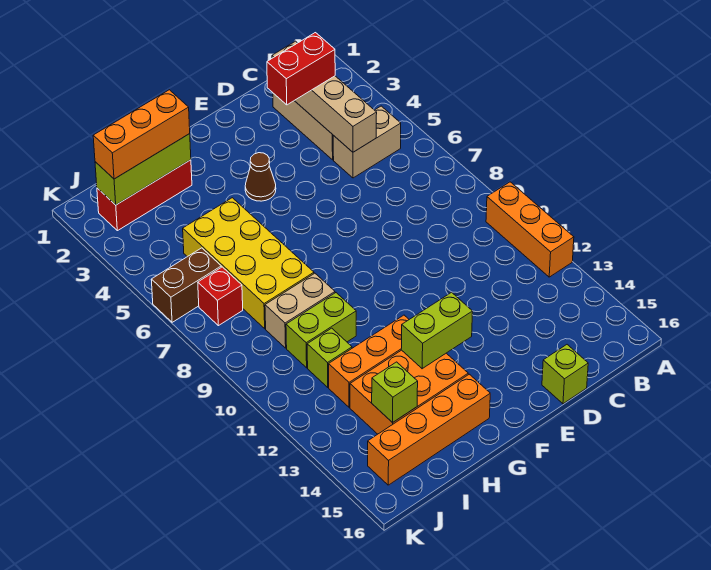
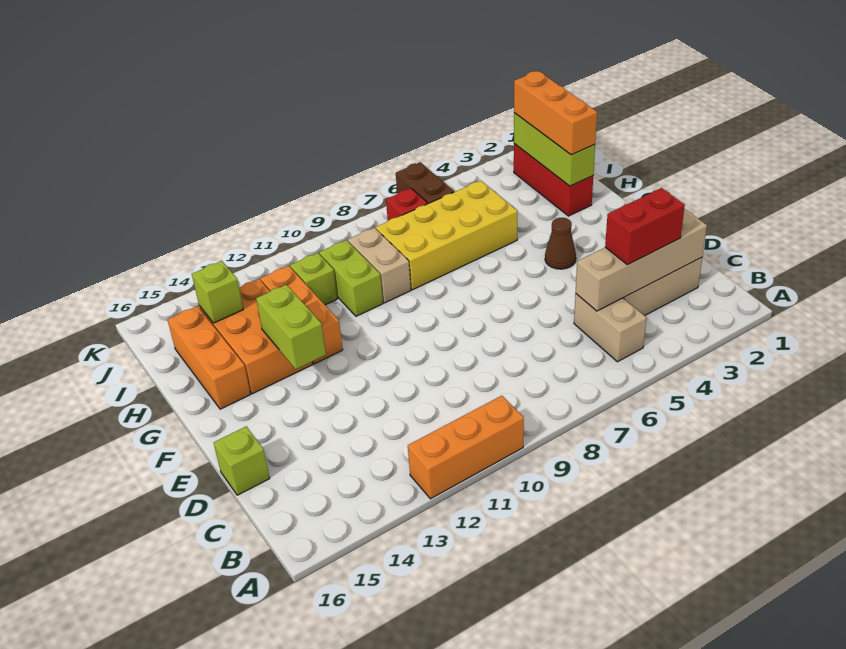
red brick C3:D3 level 3 -> red brick C3:C4 level 3
orange brick G15:J15 level 1 -> orange brick G15:I15 level 1

